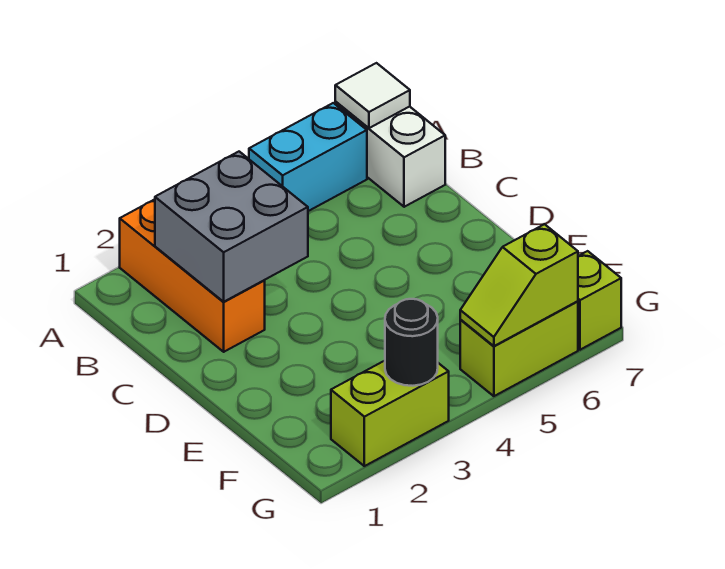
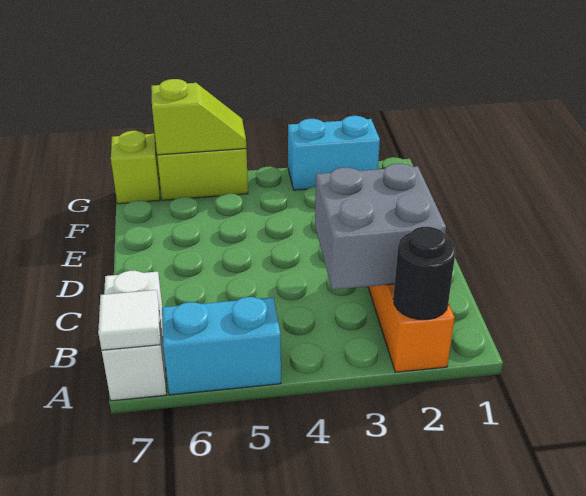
lime brick G2:G3 level 1 -> cyan brick G2:G3 level 1
black round brick G3 level 2 -> black round brick A2 level 2

